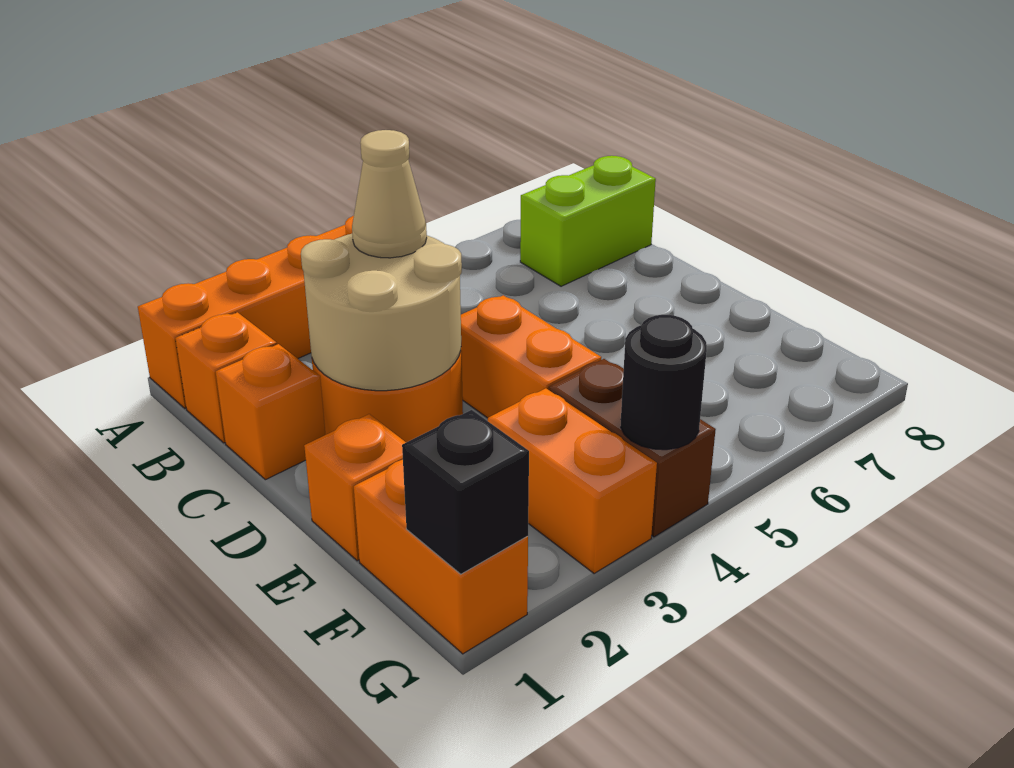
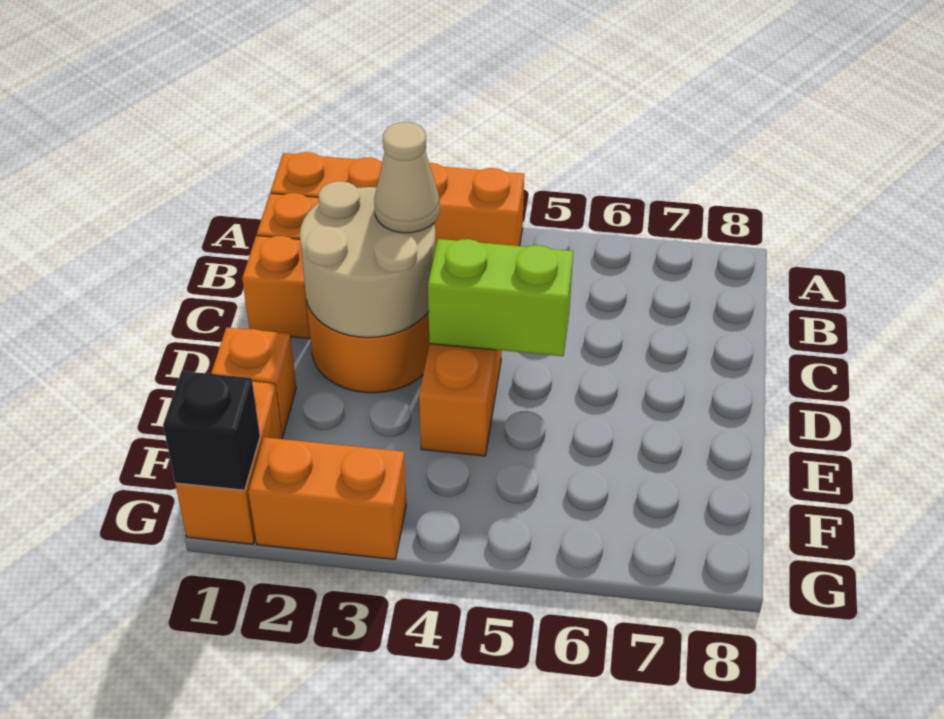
lime brick B7:B8 level 1 -> lime brick D4:D5 level 2
orange brick F3:G3 level 1 -> orange brick G2:G3 level 1
brown brick F4:G4 level 1 -> none
black round brick G4 level 2 -> none

